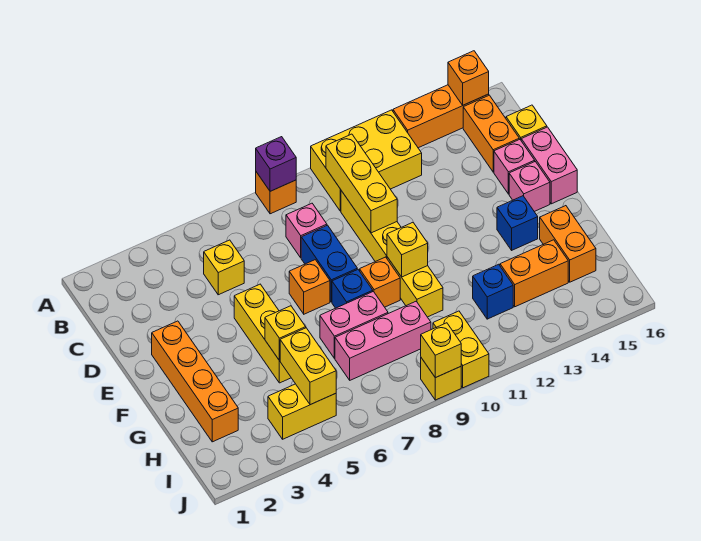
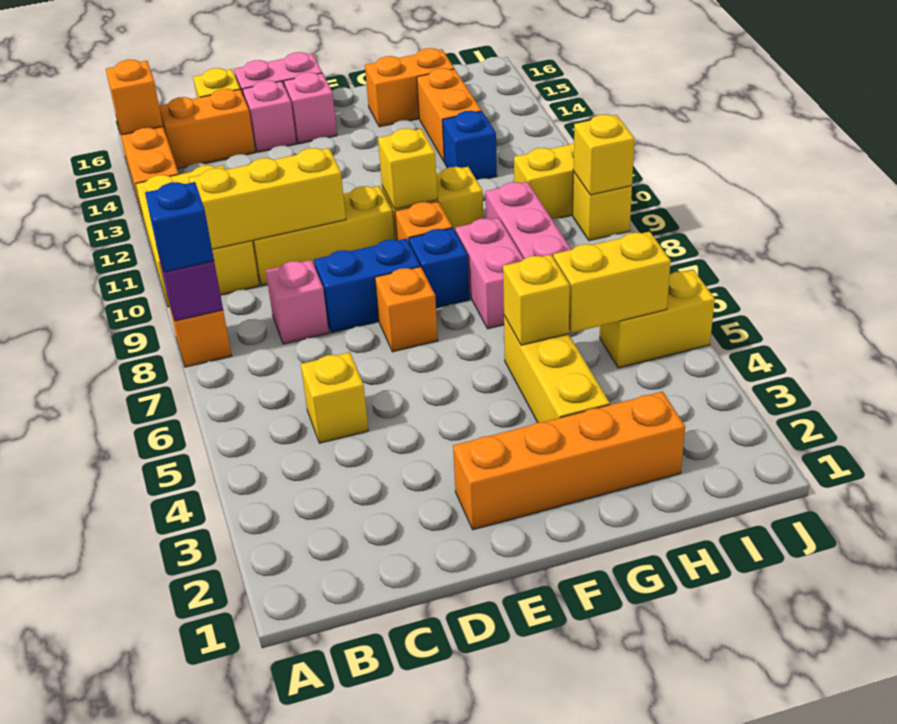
yellow brick E5:G5 level 1 -> yellow brick G3:G5 level 1
blue brick F14 level 1 -> blue brick A8 level 3
yellow brick I4:I5 level 1 -> yellow brick I5:J5 level 1

